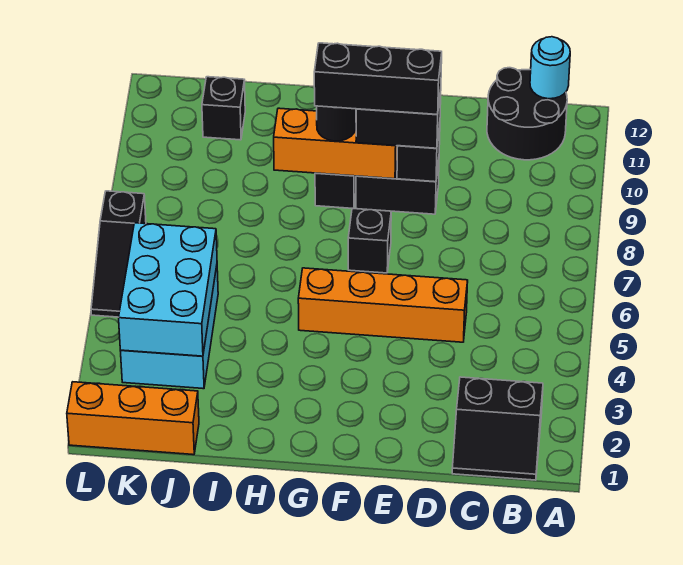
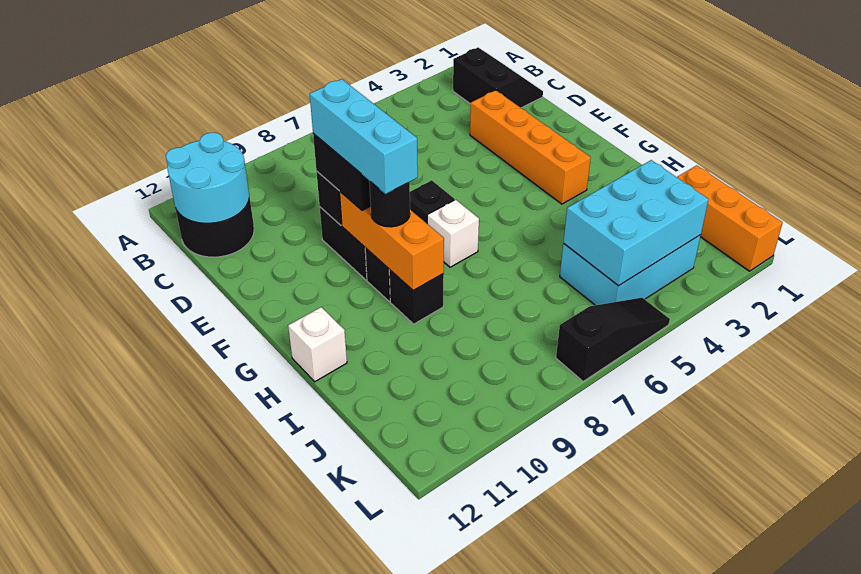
cyan round brick B12 level 2 -> cyan round brick B11:C12 level 2
orange brick D5:G5 level 1 -> orange brick D3:G3 level 1
black brick E9:G9 level 4 -> cyan brick E9:G9 level 4
none -> white brick G7 level 1
none -> white brick H12 level 1
black brick J11 level 1 -> black brick H9 level 1

